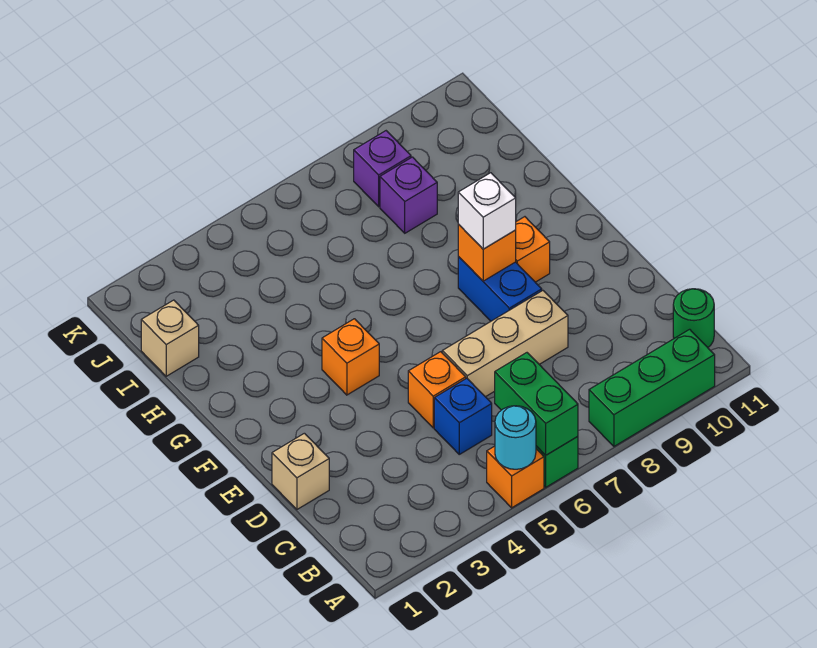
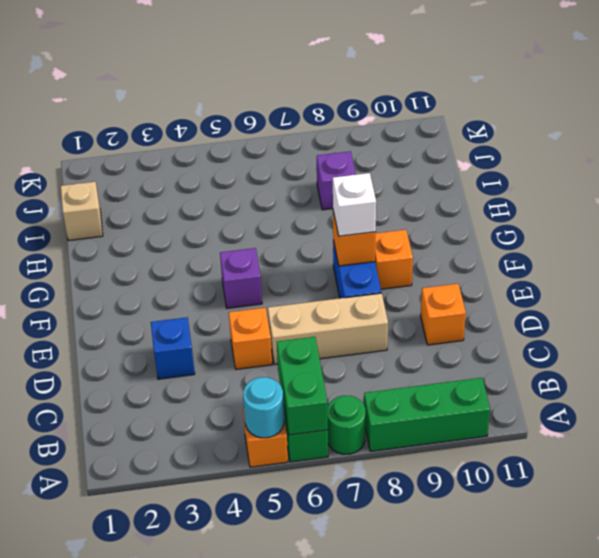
green round brick B11 level 1 -> green round brick A7 level 1
blue brick C5 level 1 -> blue brick D3 level 1
tan brick D1 level 1 -> none
orange brick F4 level 1 -> orange brick D10 level 1
purple brick J8 level 1 -> purple brick F5 level 1

